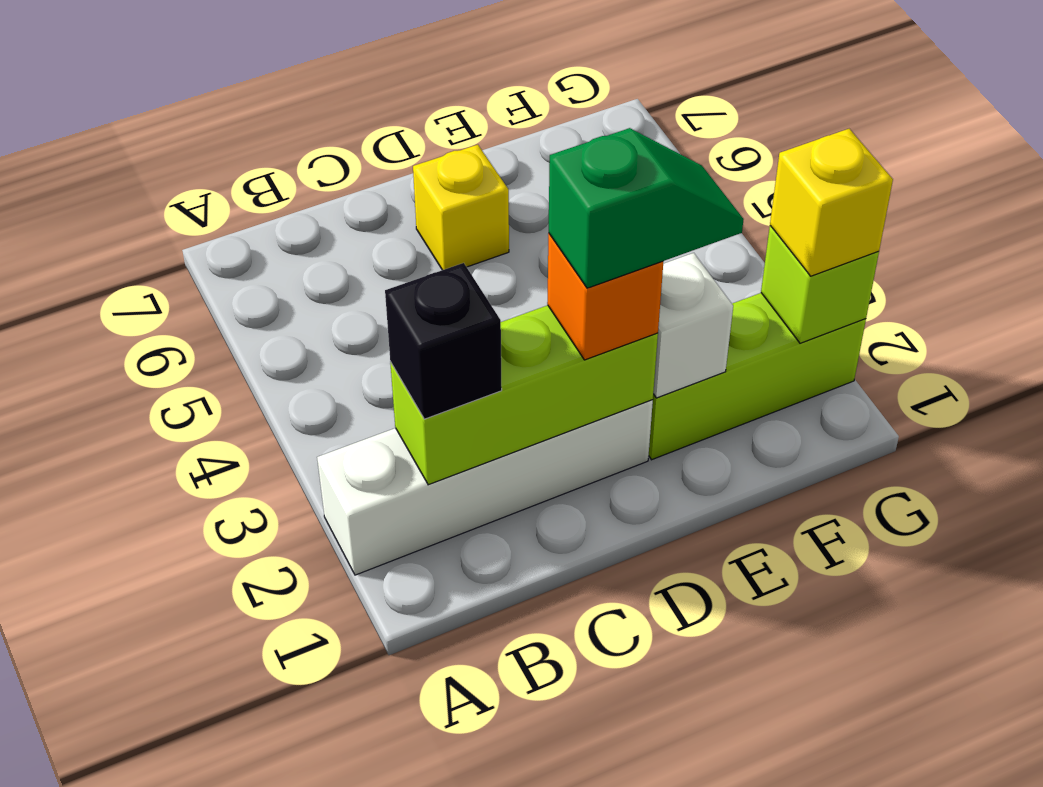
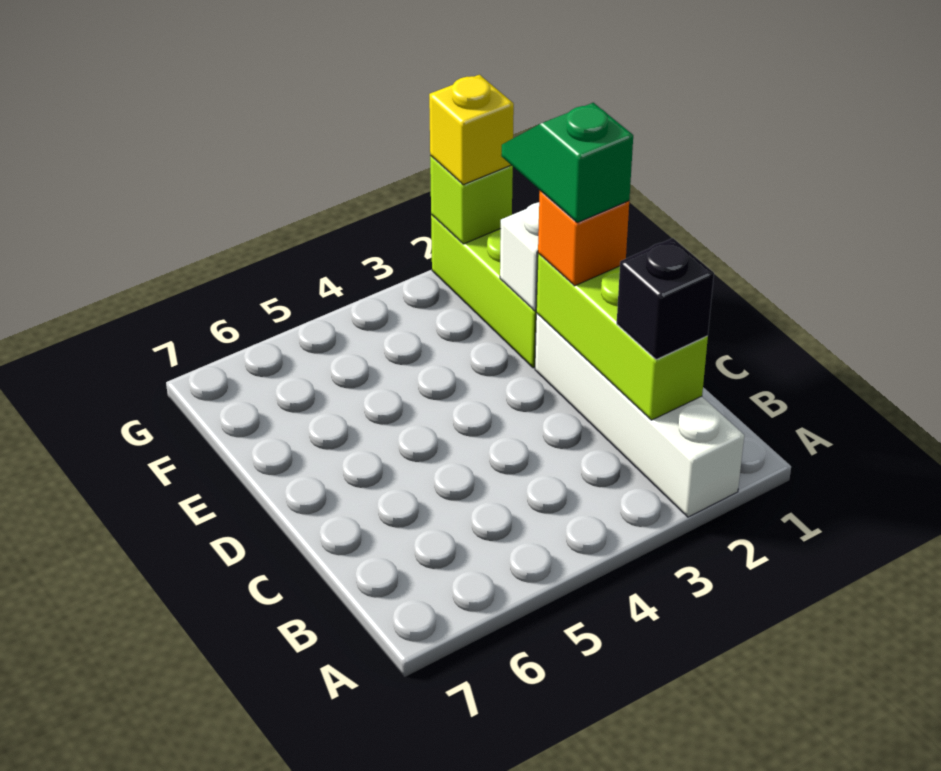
yellow brick D6 level 1 -> none

